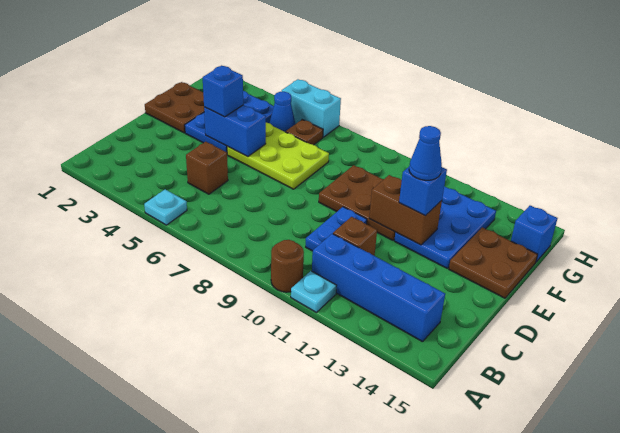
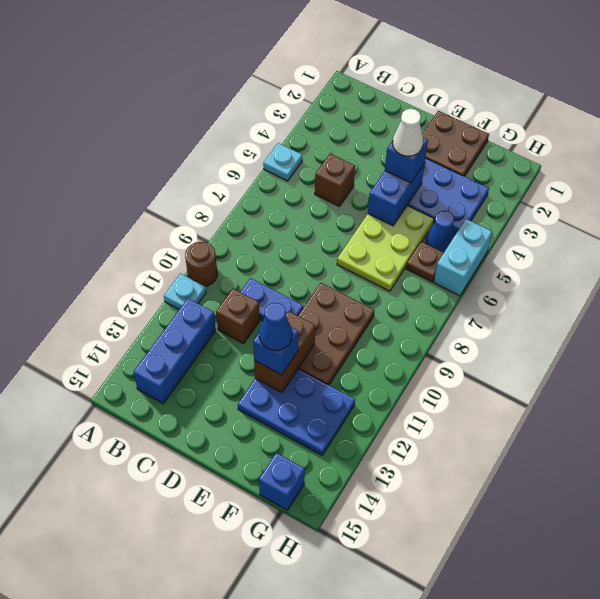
blue brick B11:B14 level 1 -> blue brick B12:B14 level 1
none -> white cone E4 level 4
brown plate E14:F15 level 1 -> none

